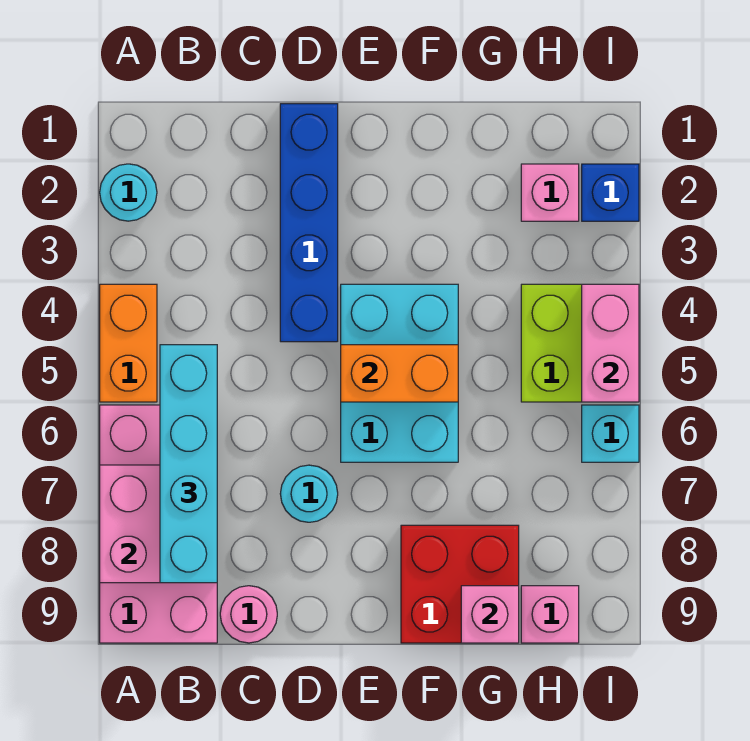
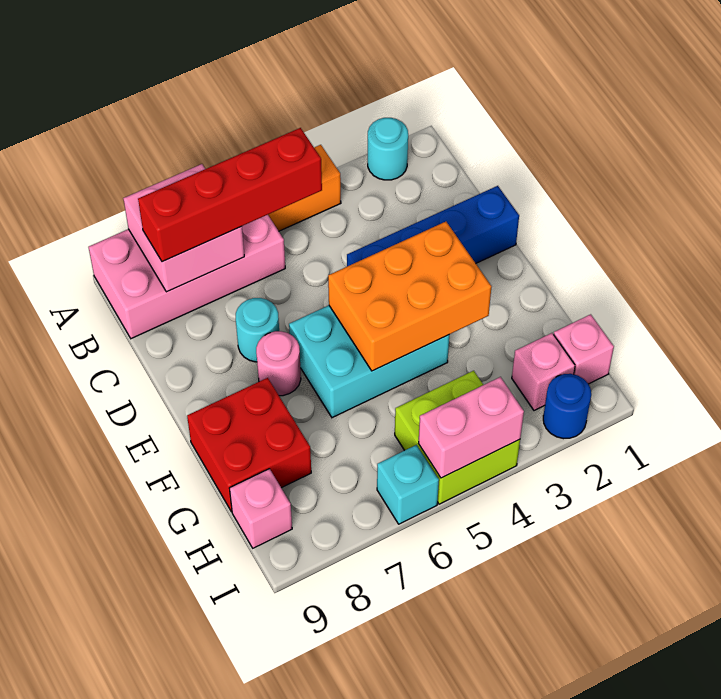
cyan brick B5:B8 level 3 -> red brick B5:B8 level 3
pink round brick C9 level 1 -> pink round brick E7 level 1
orange brick E5:F5 level 2 -> orange brick E3:F5 level 2
pink brick G9 level 2 -> pink brick H1 level 1
blue brick I2 level 1 -> blue round brick I2 level 1

